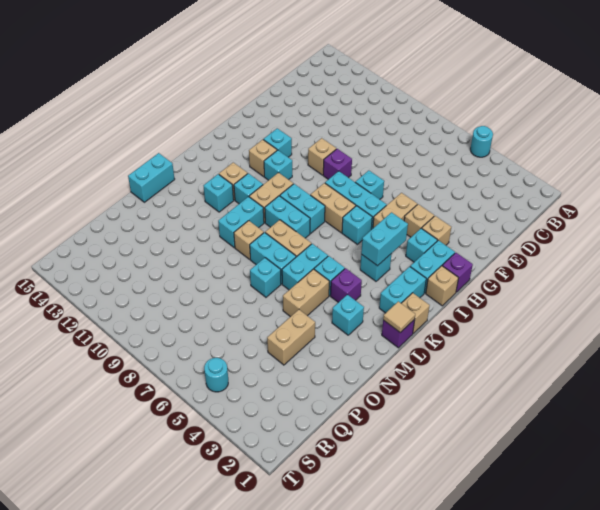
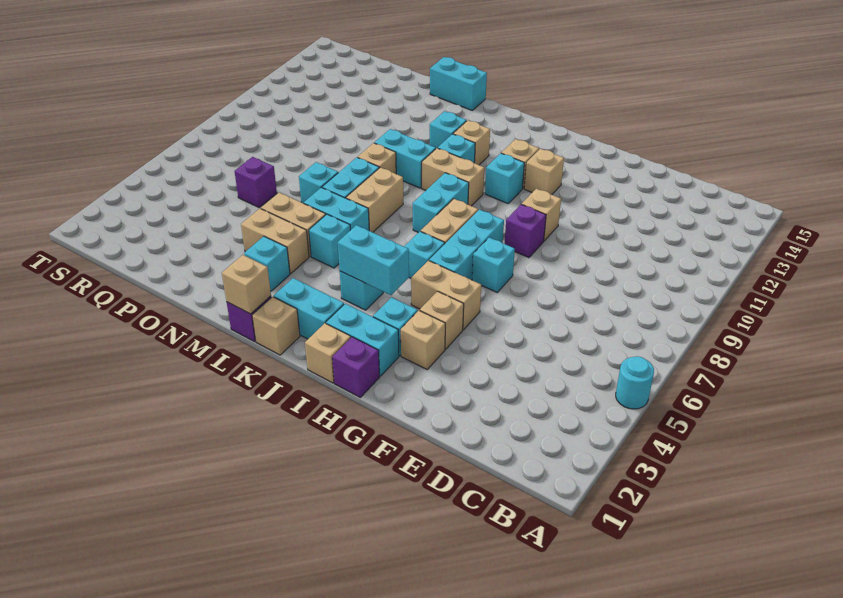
cyan brick H12 level 1 -> tan brick H12 level 1
cyan brick K8:K9 level 1 -> none
tan tile L1 level 2 -> tan brick L1 level 2
purple brick L4 level 1 -> purple brick P6 level 1
tan brick O4:P4 level 1 -> tan brick M4:N4 level 1
cyan round brick S5 level 1 -> none

